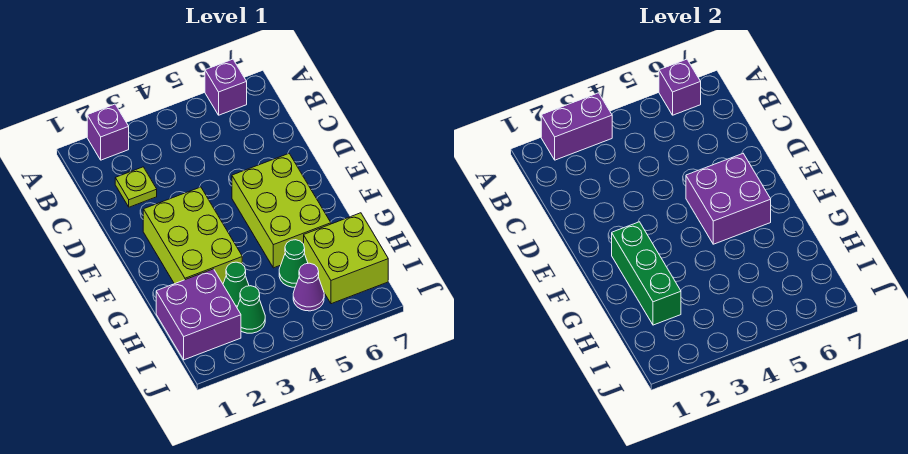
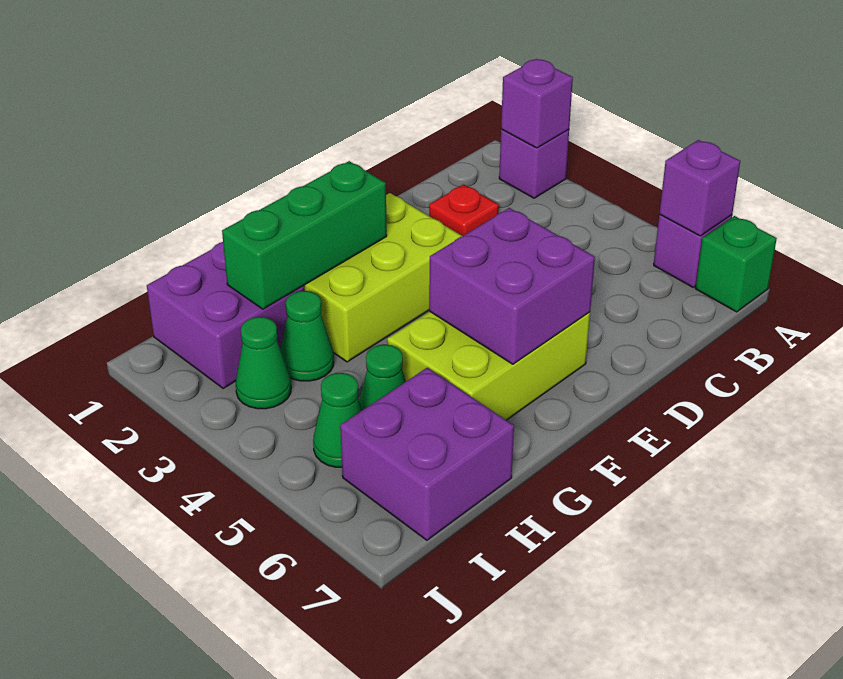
purple brick A2:A3 level 2 -> purple brick A2 level 2
none -> green brick A7 level 1
lime plate C2 level 1 -> red plate C2 level 1
lime brick H6:I7 level 1 -> purple brick H6:I7 level 1
purple cone I5 level 1 -> green cone I5 level 1

